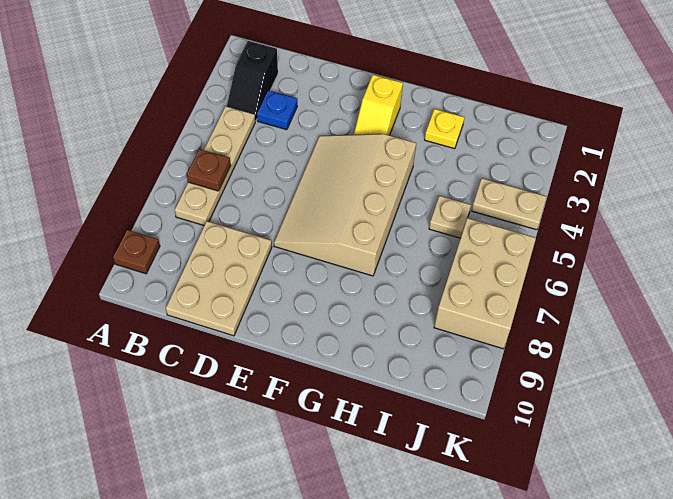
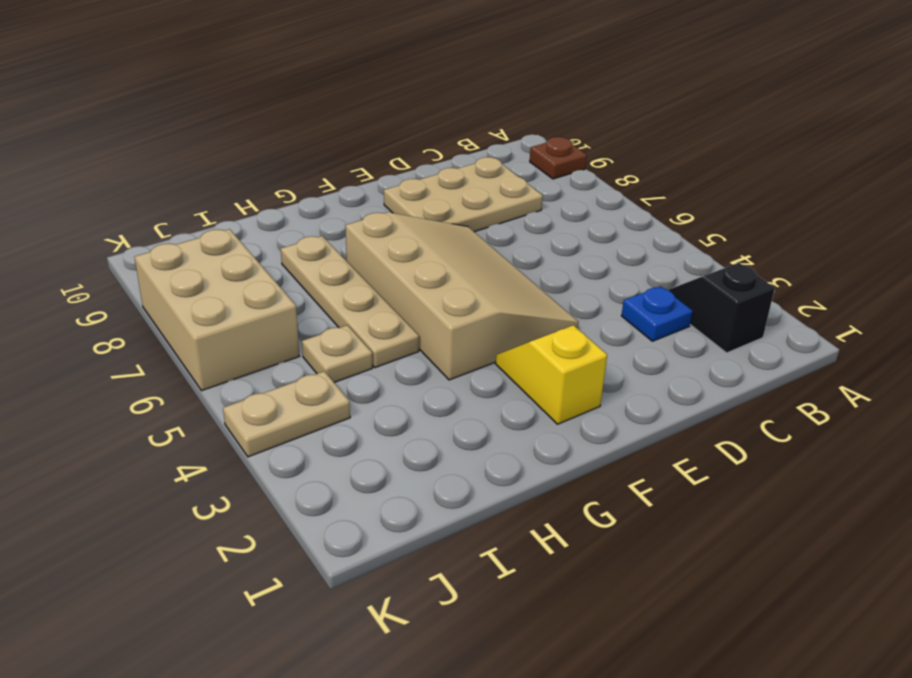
tan plate B4:B7 level 1 -> tan plate H5:H8 level 1
brown plate B6 level 2 -> none
tan plate C8:D10 level 1 -> tan plate C8:E9 level 1
yellow plate H2 level 1 -> none

